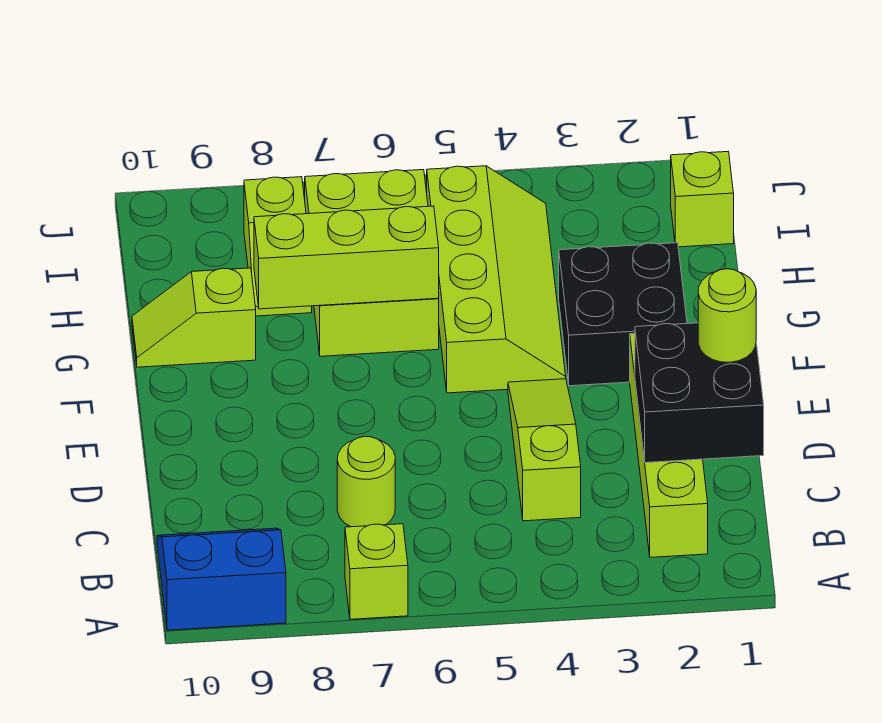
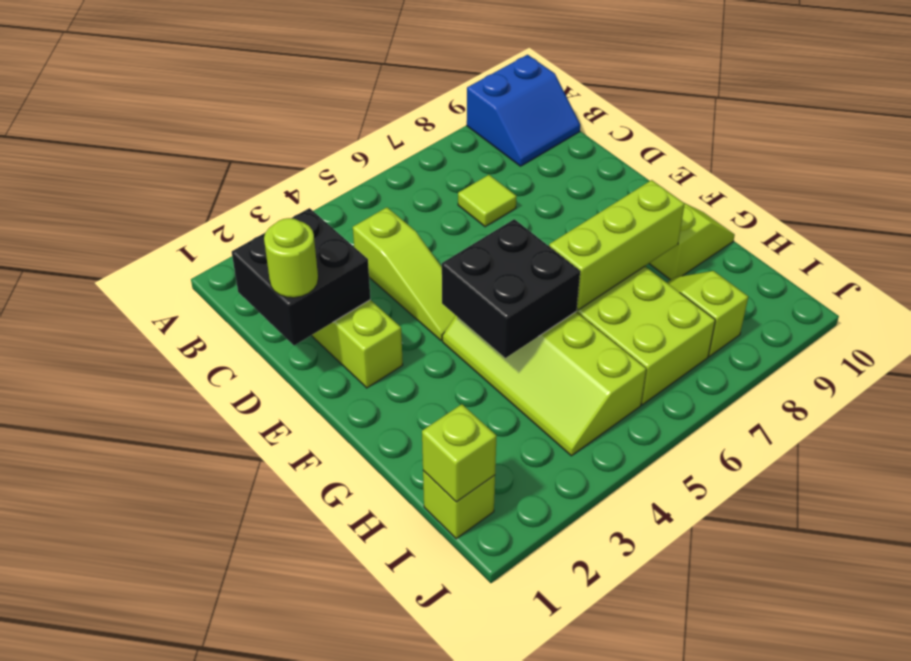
lime brick A7 level 1 -> lime brick I1 level 2
lime round brick C7 level 1 -> lime tile C7 level 1
black brick F2:G3 level 1 -> black brick F4:G5 level 2

